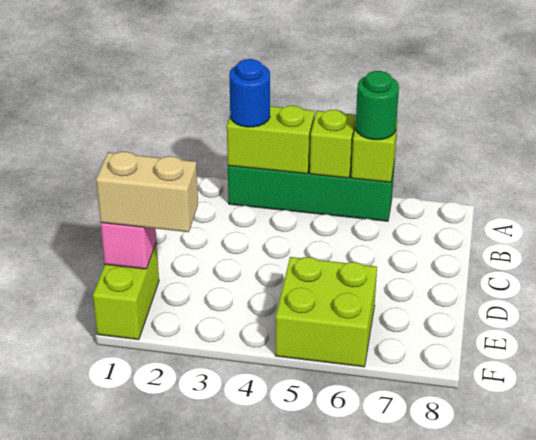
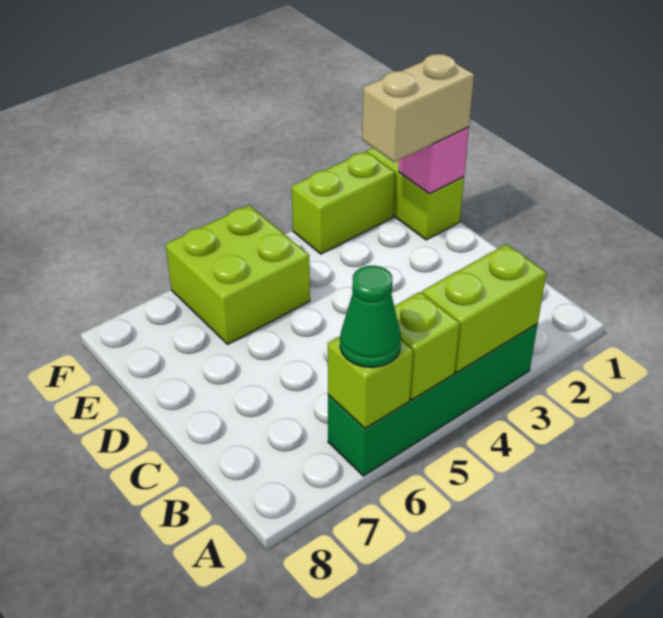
blue round brick A3 level 3 -> none
green round brick A6 level 3 -> green cone A6 level 3
none -> lime brick F2:F3 level 1

